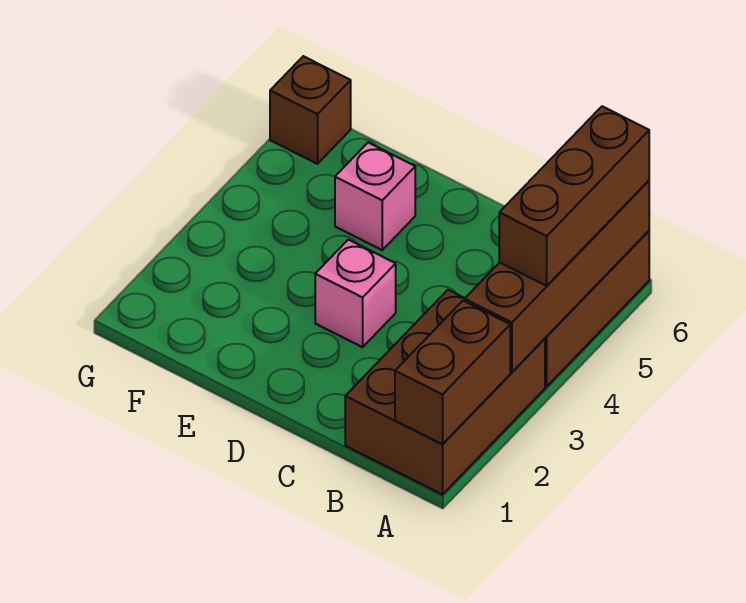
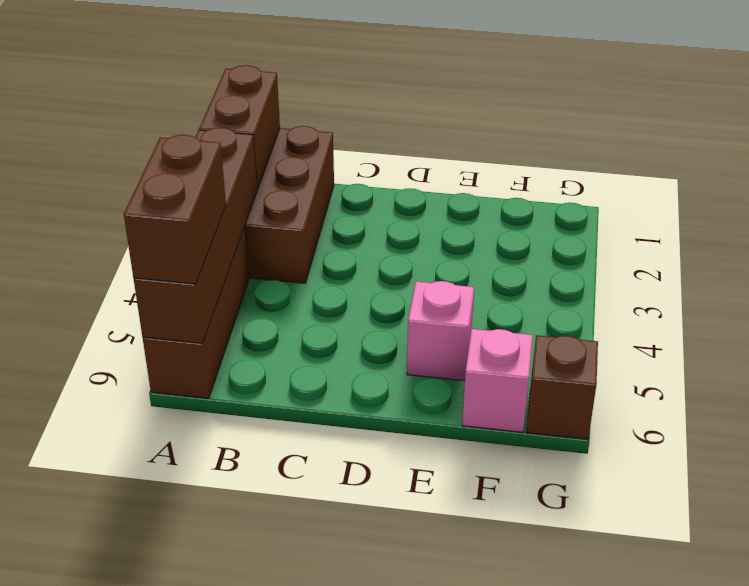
brown brick A4:A6 level 3 -> brown brick A5:A6 level 3
pink brick D3 level 1 -> pink brick F6 level 1

